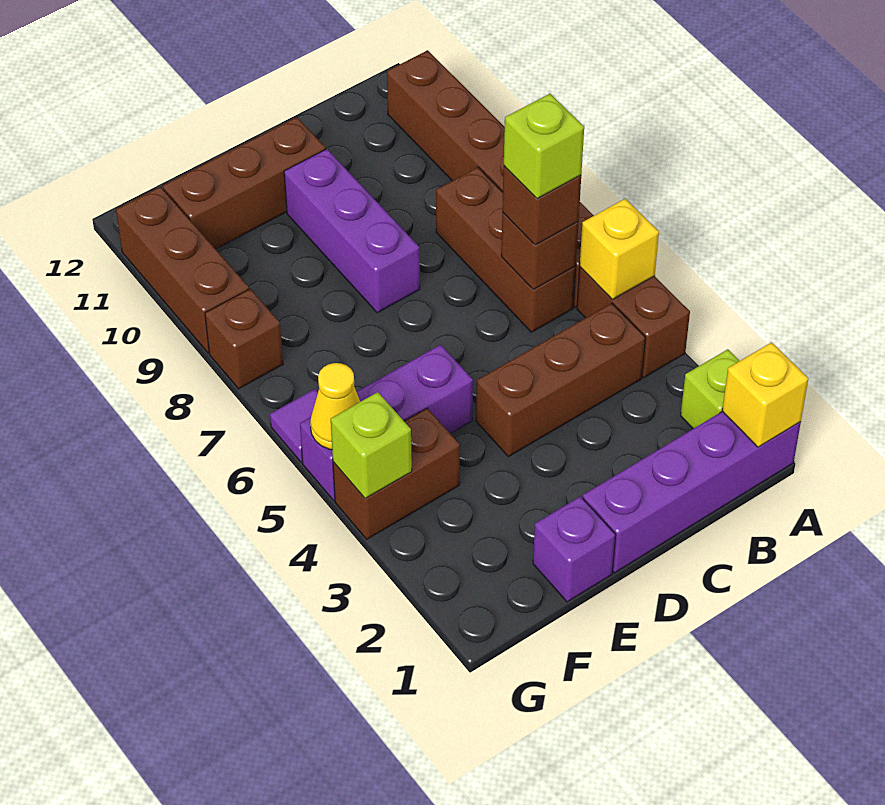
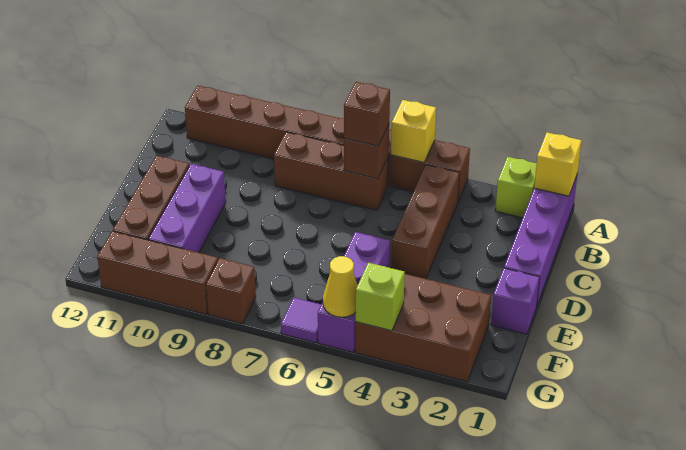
lime brick B6 level 4 -> none
purple brick D8:D10 level 1 -> purple brick D10:F10 level 1
brown brick F4:G4 level 1 -> brown brick F2:G4 level 1

